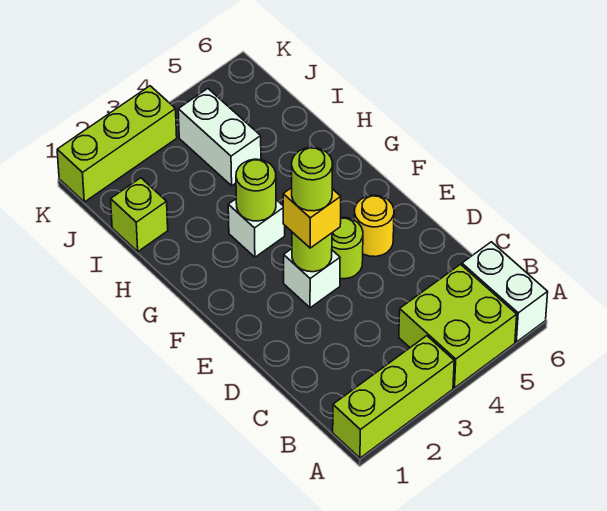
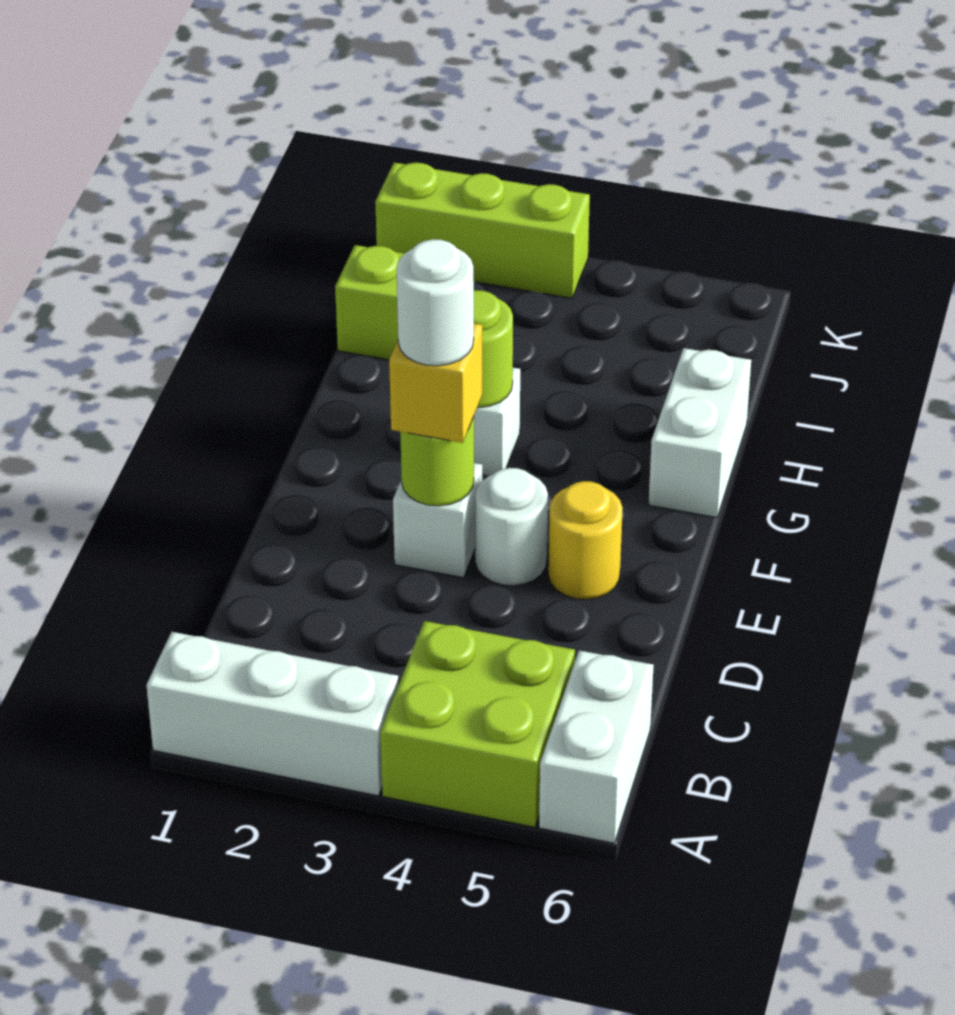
lime brick A1:A3 level 1 -> white brick A1:A3 level 1
lime round brick E3 level 4 -> white round brick E3 level 4
lime round brick E4 level 1 -> white round brick E4 level 1
white brick I4:J4 level 1 -> white brick G6:H6 level 1

